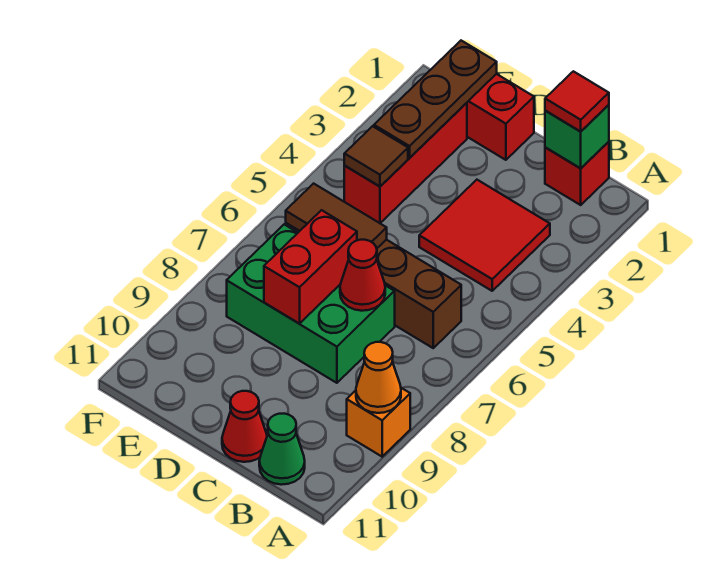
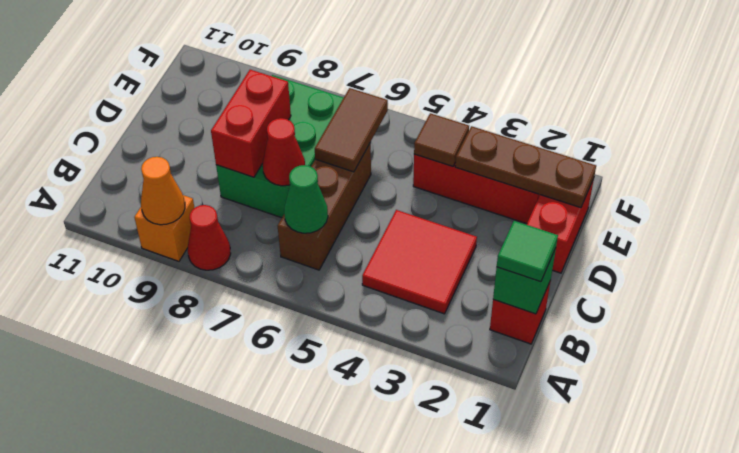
red tile B1 level 3 -> green tile B1 level 3
green cone B11 level 1 -> green cone B6 level 2
red cone C11 level 1 -> red cone A8 level 1
red brick D7:D8 level 2 -> red brick C8:D8 level 2

